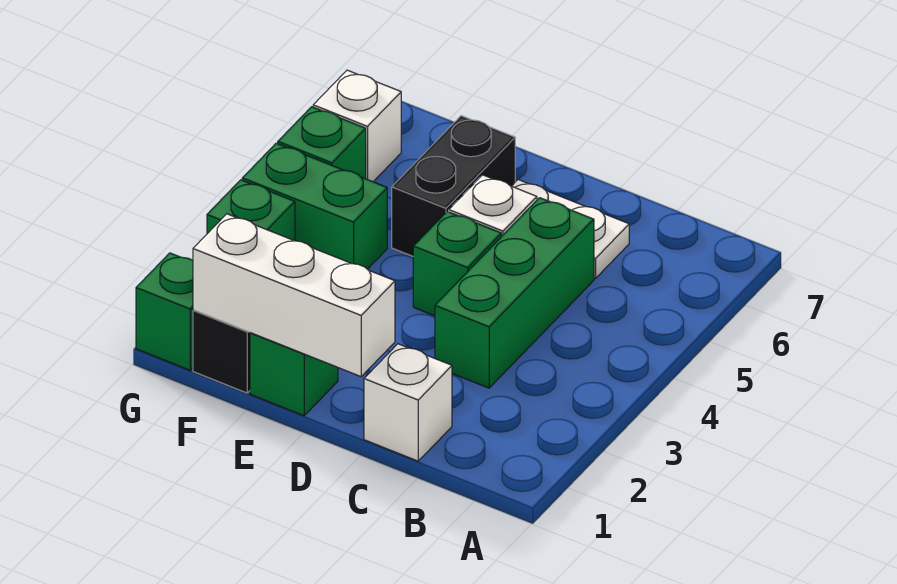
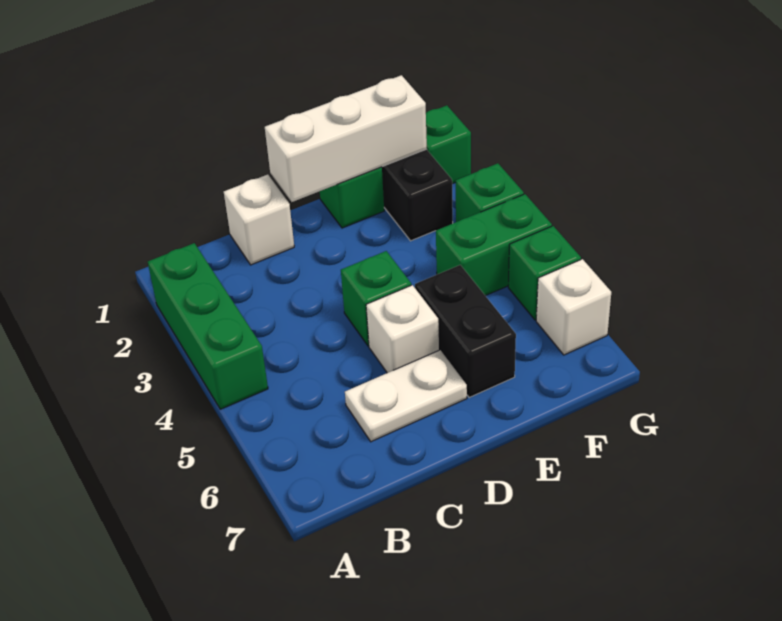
green brick C3:C5 level 1 -> green brick A2:A4 level 1

